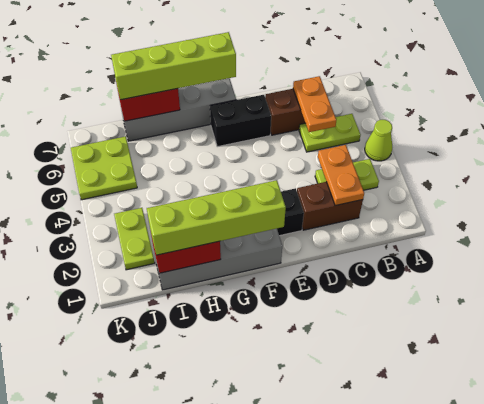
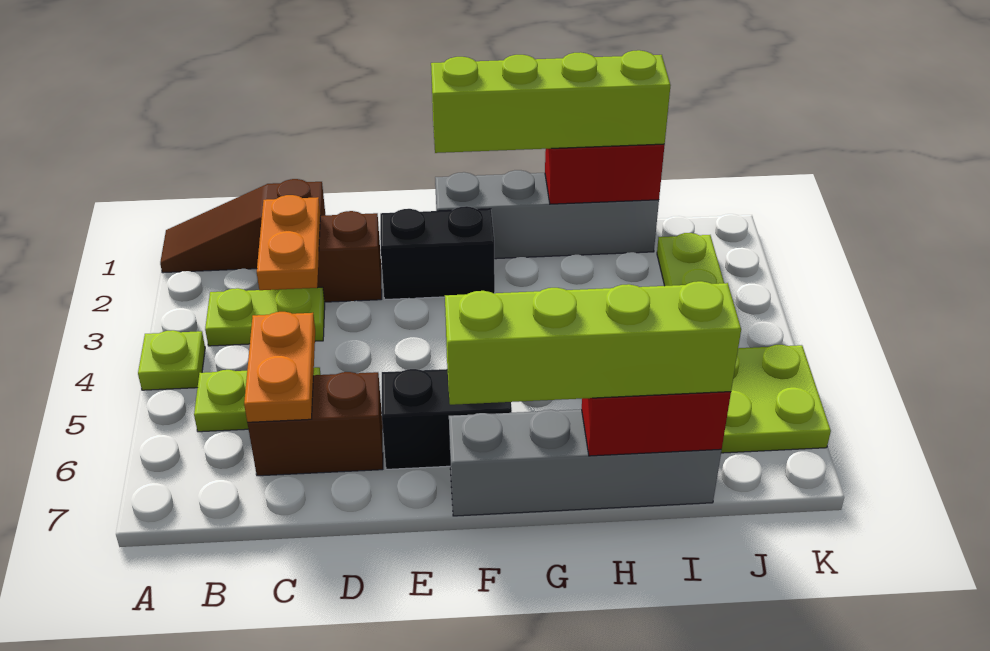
none -> brown slope A1:C1 level 1 top C
lime cone A4 level 1 -> lime plate A4 level 1

